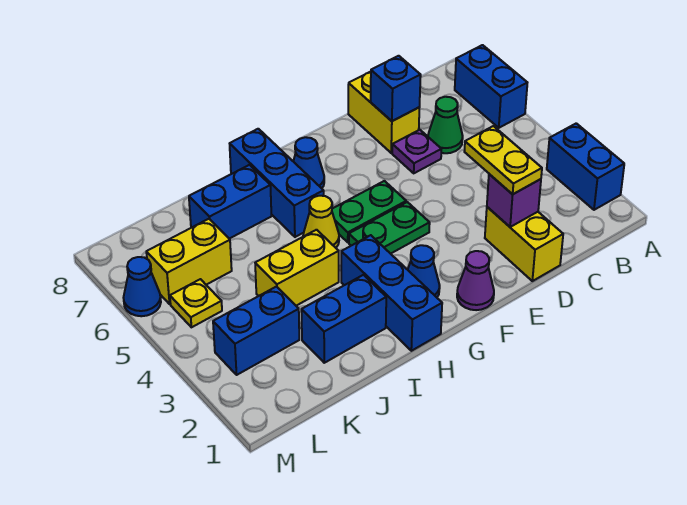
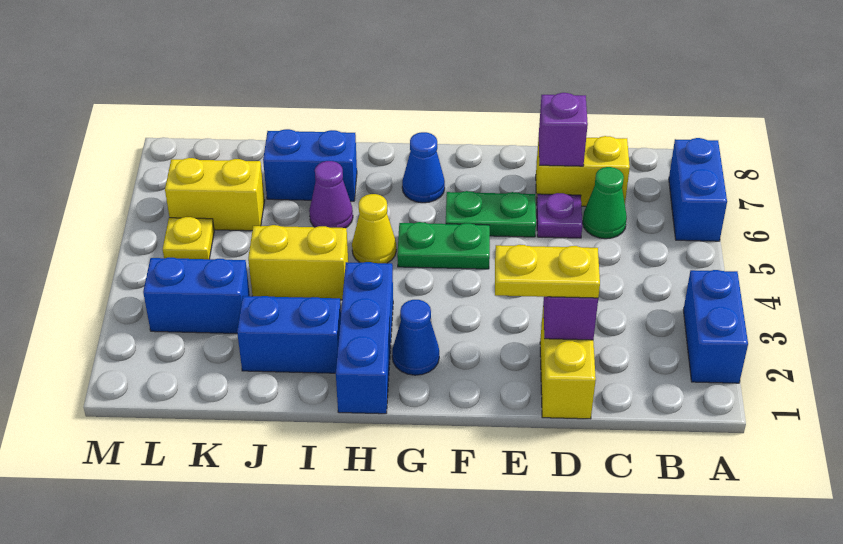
yellow plate D2:D3 level 3 -> yellow plate D2:E2 level 3
yellow brick D7:D8 level 1 -> yellow brick C7:D7 level 1
blue brick D7 level 2 -> purple brick D7 level 2
purple cone F1 level 1 -> purple cone I6 level 1
green plate F4:G4 level 1 -> green plate E6:F6 level 1
blue brick H6:H8 level 1 -> none
blue cone M6 level 1 -> none

